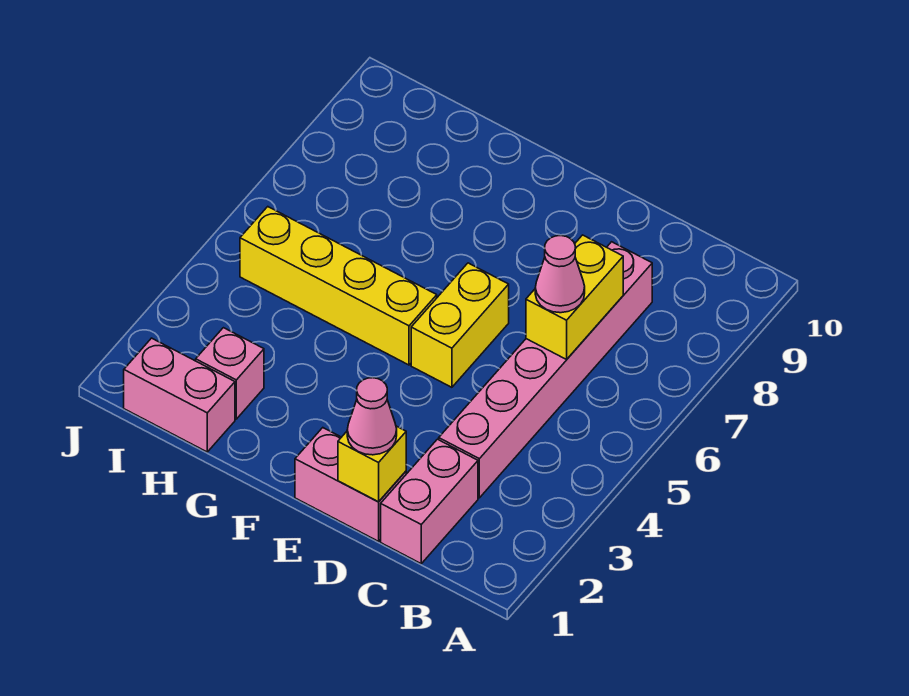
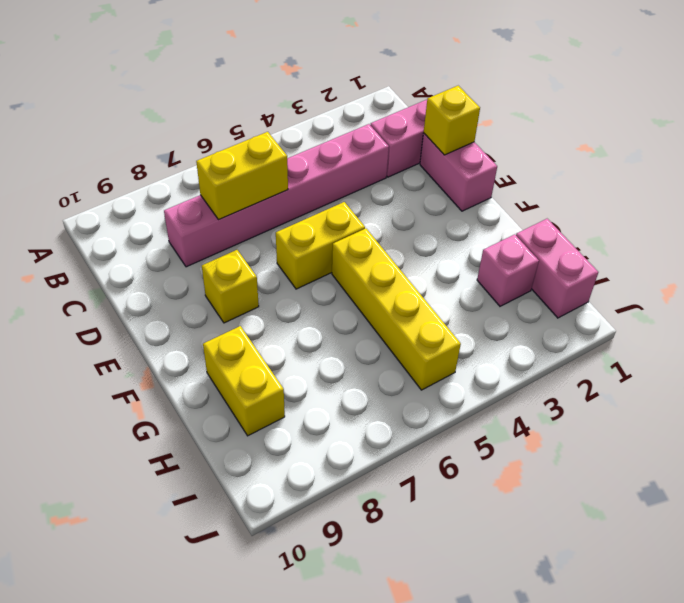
pink cone C6 level 3 -> none
pink cone D1 level 3 -> none
none -> yellow brick E8 level 1
none -> yellow brick G9:H9 level 1

